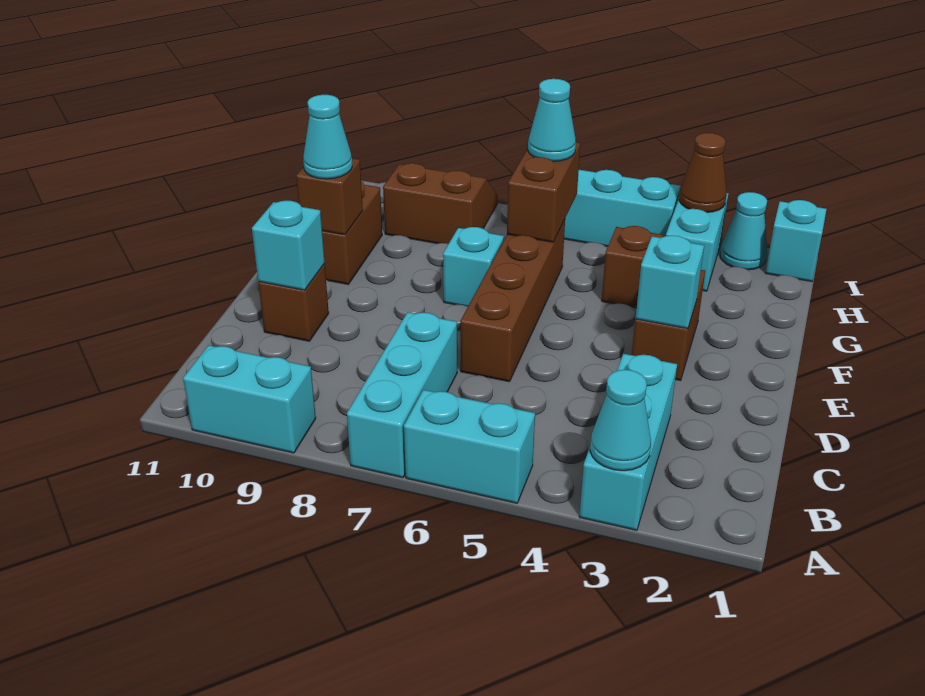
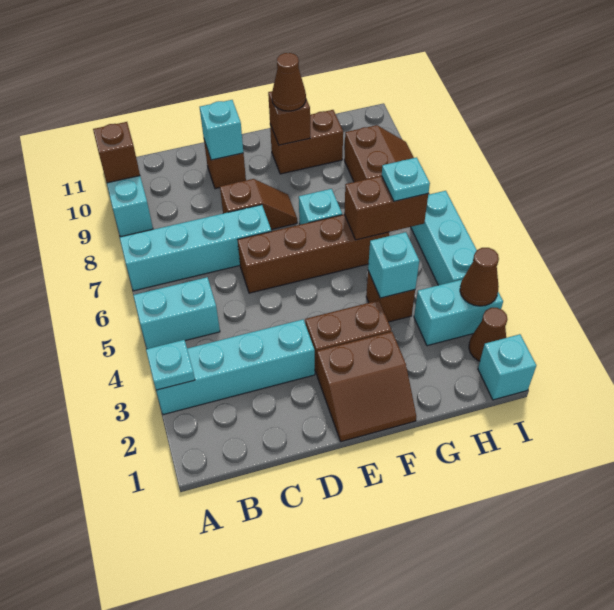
cyan brick A3:C3 level 1 -> cyan brick A3:D3 level 1
cyan cone A3 level 2 -> cyan plate A3 level 2
cyan brick A5:A6 level 1 -> cyan brick A5:B5 level 1
cyan brick A7:C7 level 1 -> cyan brick A7:D7 level 1
none -> brown brick A10 level 2
none -> brown slope D8:E8 level 1 top D
none -> brown slope E1:F2 level 1 top 2
cyan brick E3 level 2 -> cyan brick G4 level 2
cyan cone F10 level 3 -> brown cone F10 level 3
cyan cone H6 level 3 -> cyan plate H6 level 3
cyan cone I2 level 1 -> brown cone I2 level 1

